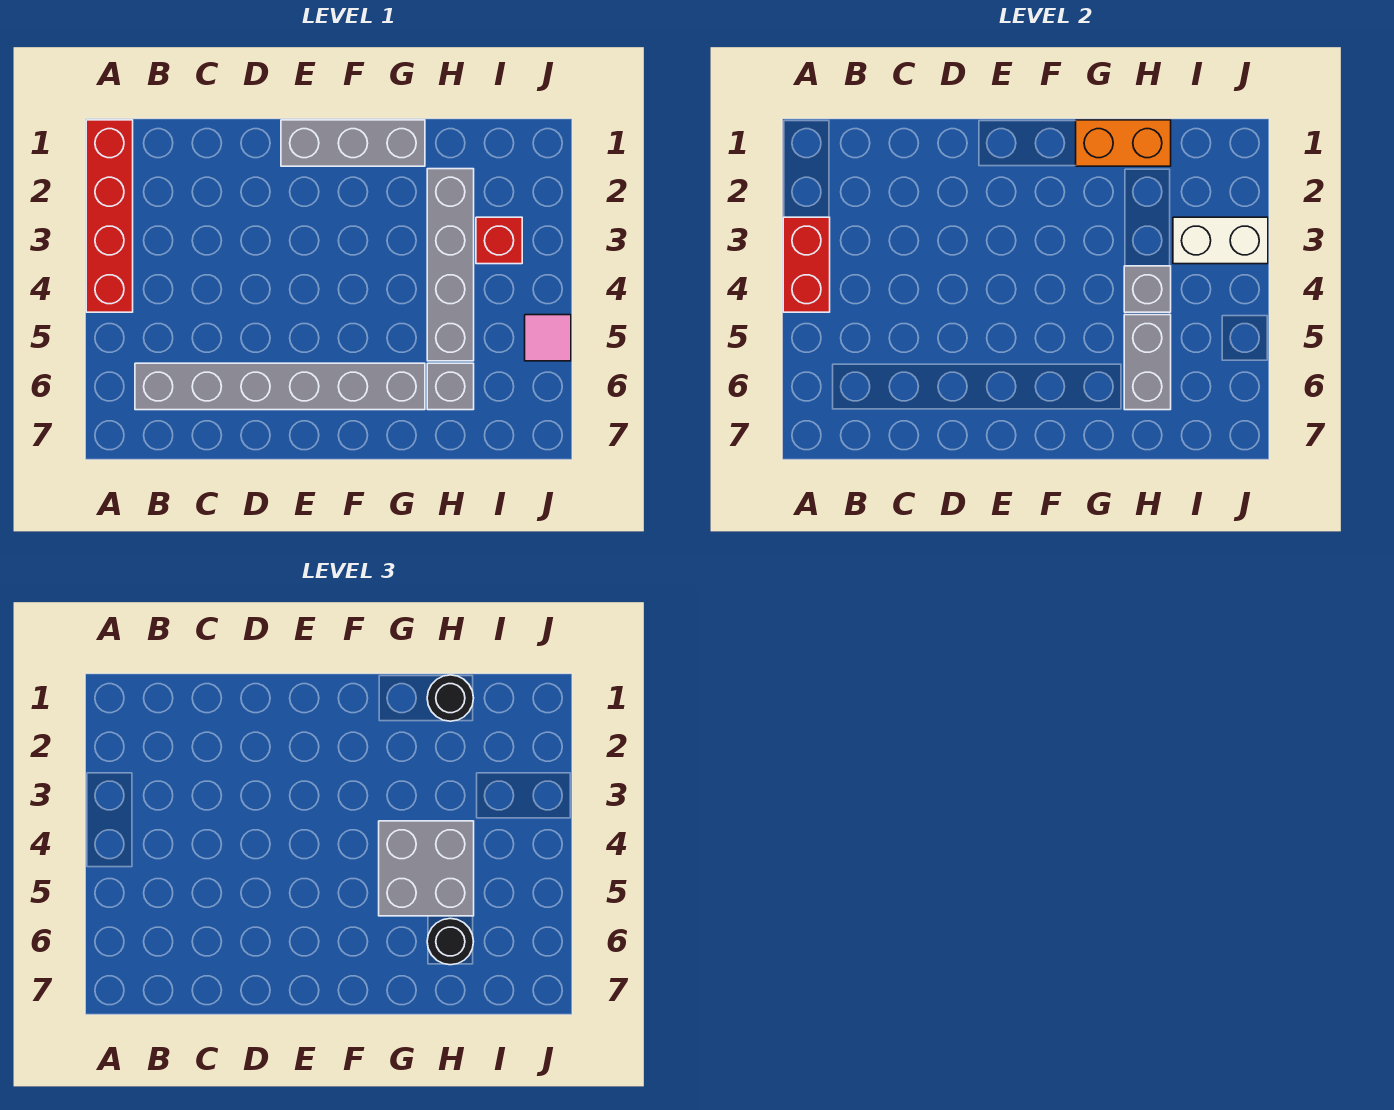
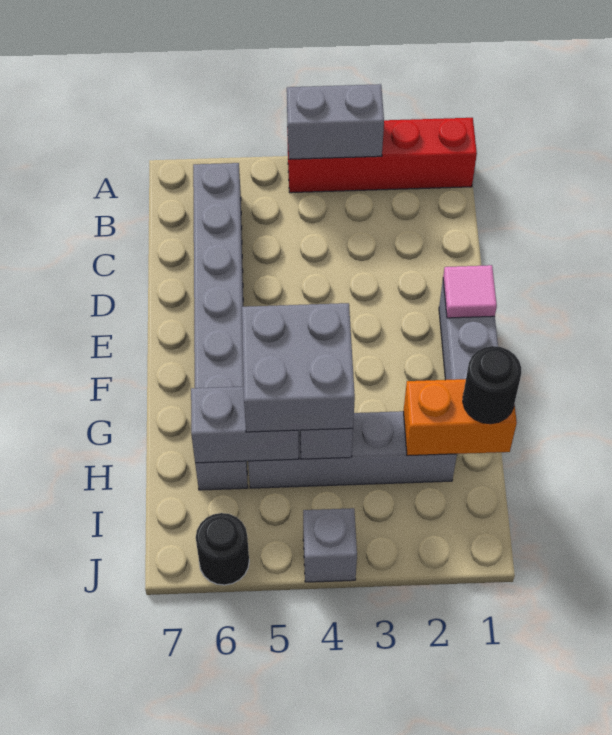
red brick A3:A4 level 2 -> grey brick A3:A4 level 2
orange brick G1:H1 level 2 -> orange brick H1:H2 level 2
black round brick H6 level 3 -> black round brick J6 level 1
red brick I3 level 1 -> none
white brick I3:J3 level 2 -> none
none -> grey brick J4 level 1
pink tile J5 level 1 -> pink tile E1 level 2

